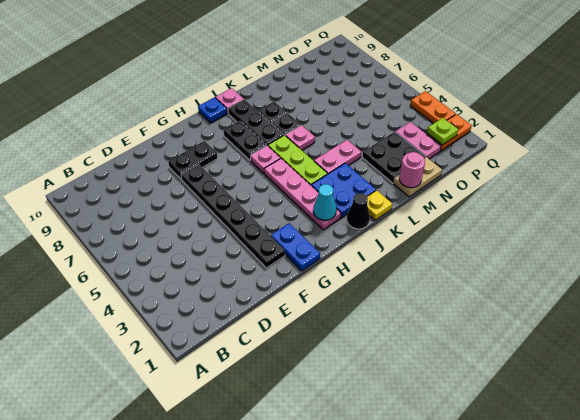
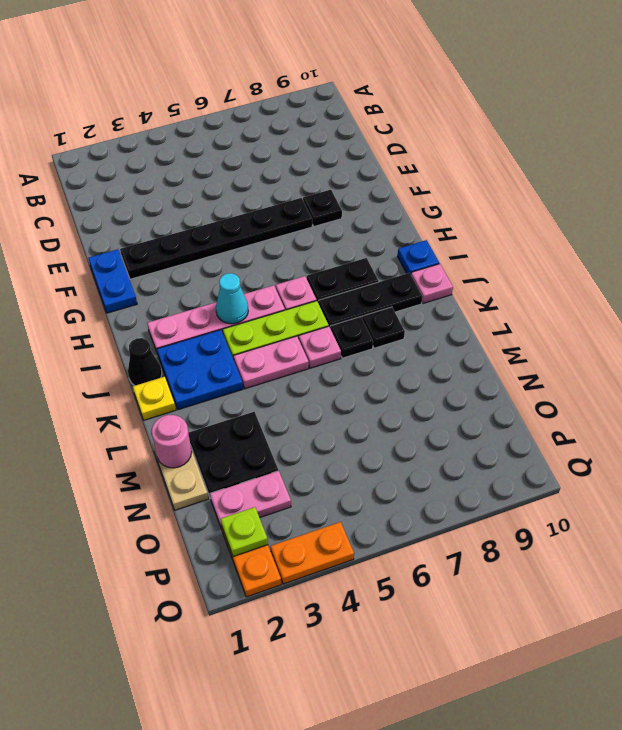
black plate F8:G8 level 1 -> black plate F8 level 1
blue plate G1:G2 level 1 -> blue plate F1:G1 level 1
cyan cone I2 level 2 -> cyan cone I4 level 2
pink plate K4:L4 level 1 -> pink plate K4:K5 level 1

